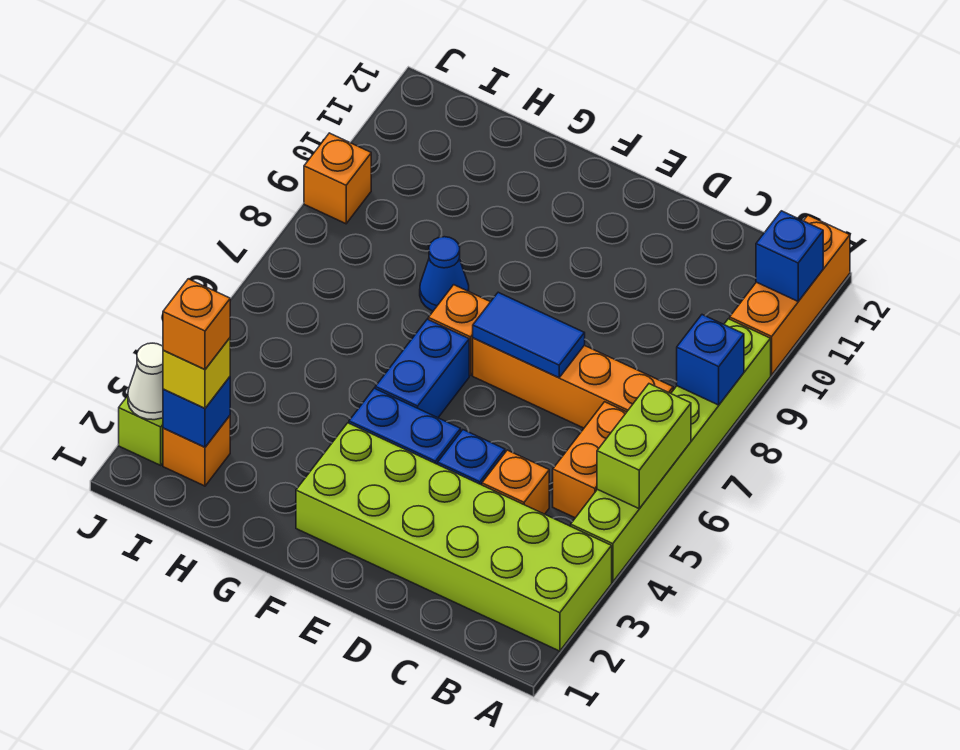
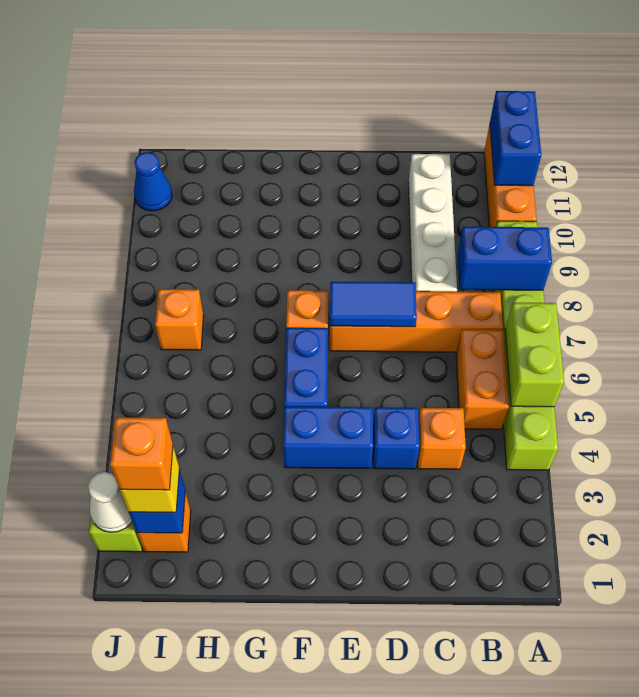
lime brick A2:F3 level 1 -> none
blue brick A8 level 2 -> blue brick A8:B8 level 2
blue brick A11 level 2 -> blue brick A11:A12 level 2
none -> white brick C8:C11 level 1
blue cone G8 level 1 -> blue cone J11 level 1
orange brick J9 level 1 -> orange brick I7 level 1

